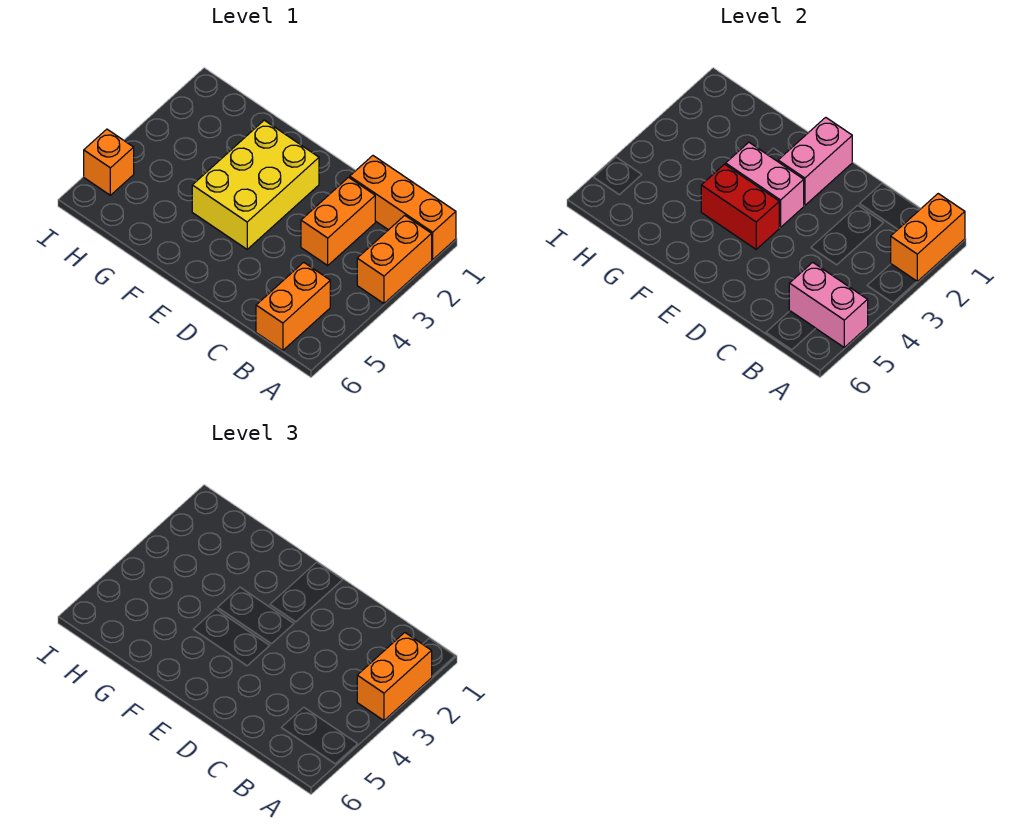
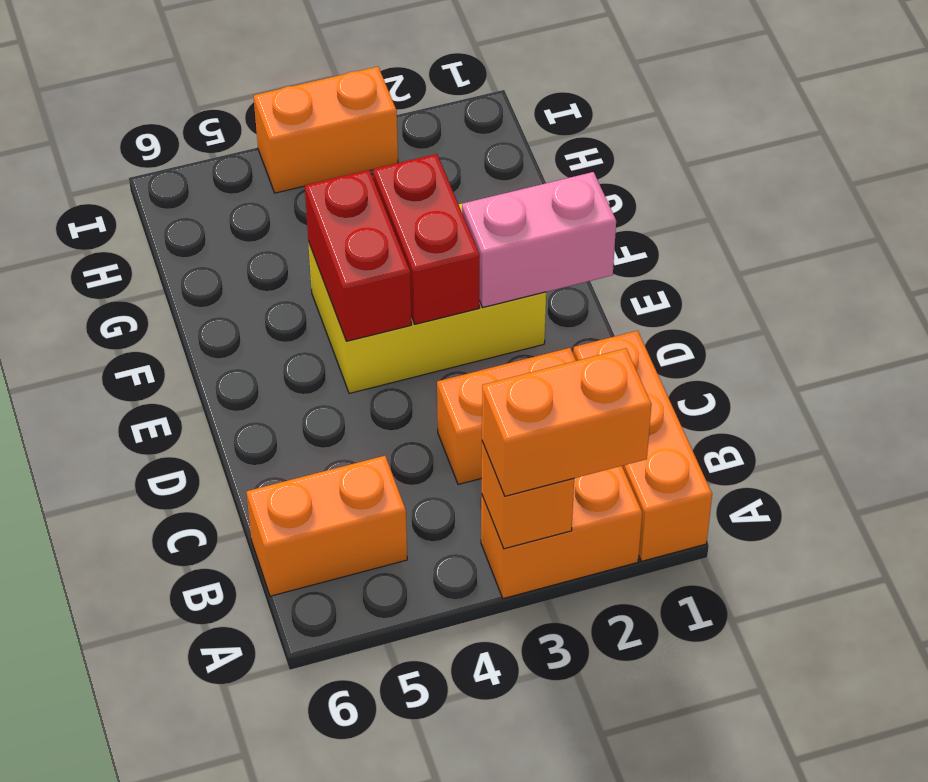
orange brick A1:A2 level 2 -> orange brick I3:I4 level 1
pink brick A5:B5 level 2 -> none
pink brick E3:F3 level 2 -> red brick E3:F3 level 2
orange brick I5 level 1 -> orange brick A3 level 2

